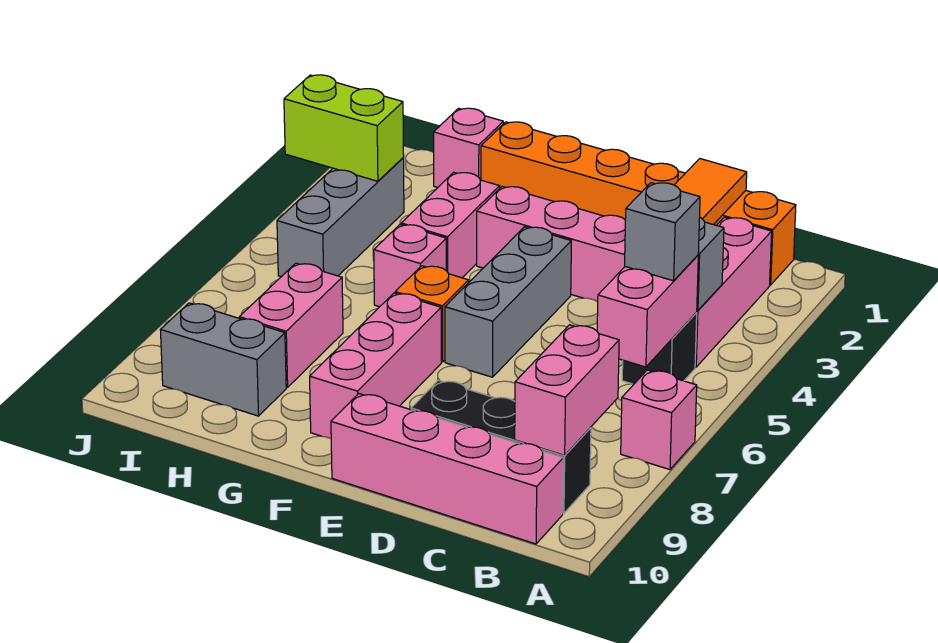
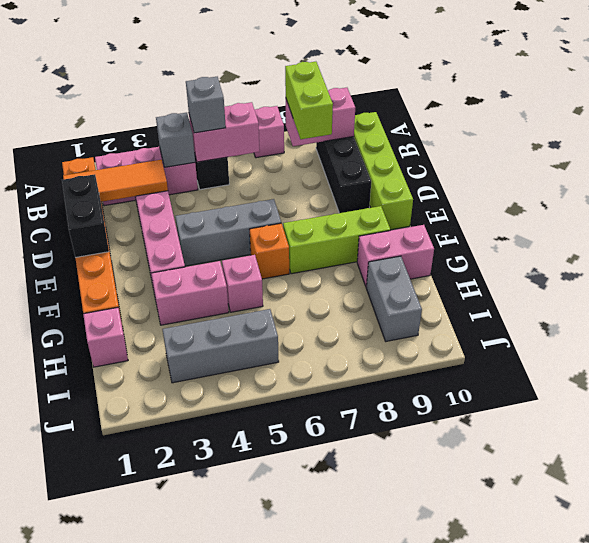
pink brick B10:E10 level 1 -> lime brick B10:E10 level 1
none -> black brick D1:E1 level 2
pink brick F7:F9 level 1 -> lime brick F7:F9 level 1
pink brick H7:H8 level 1 -> pink brick G9:G10 level 1
lime brick I3:J3 level 2 -> lime brick B8:C8 level 3

